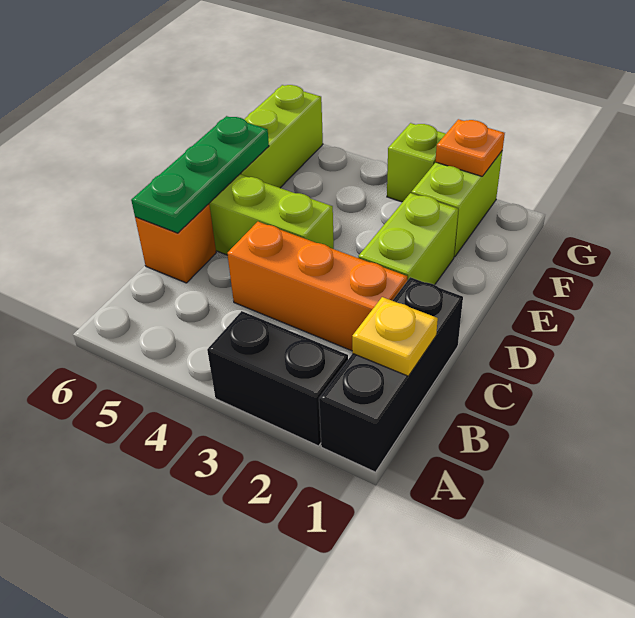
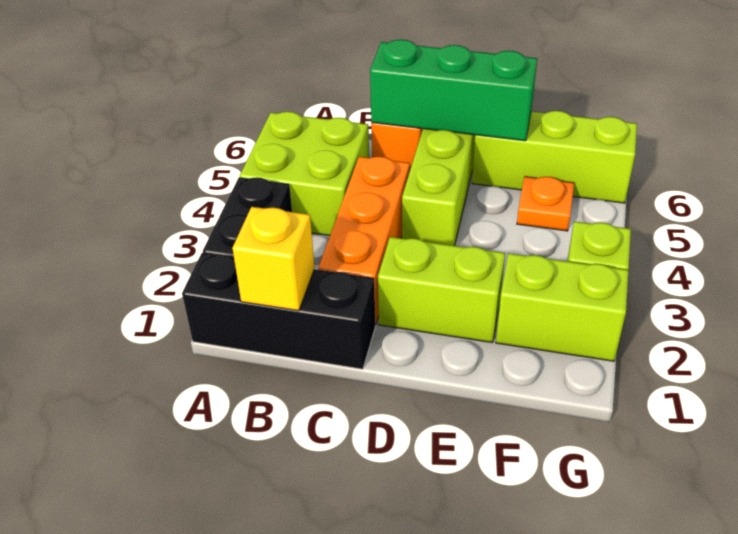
none -> lime brick A4:B5 level 1
yellow plate B1 level 2 -> yellow brick B1 level 2
green plate C6:E6 level 2 -> green brick C6:E6 level 2
orange plate G2 level 2 -> orange plate F5 level 1

